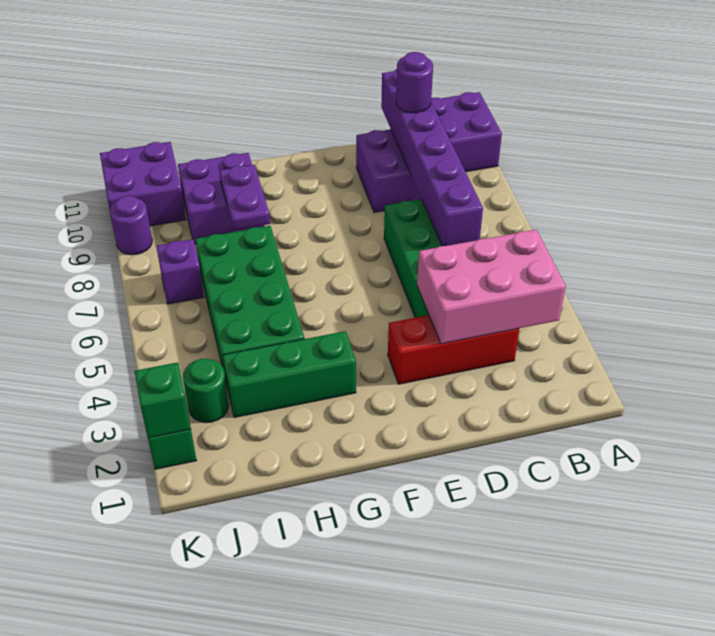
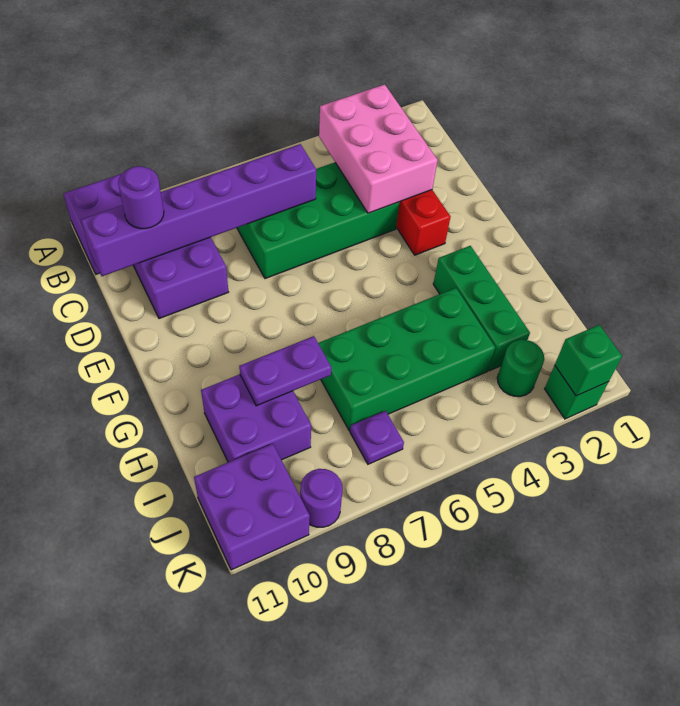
purple brick J7 level 1 -> purple plate J7 level 1

